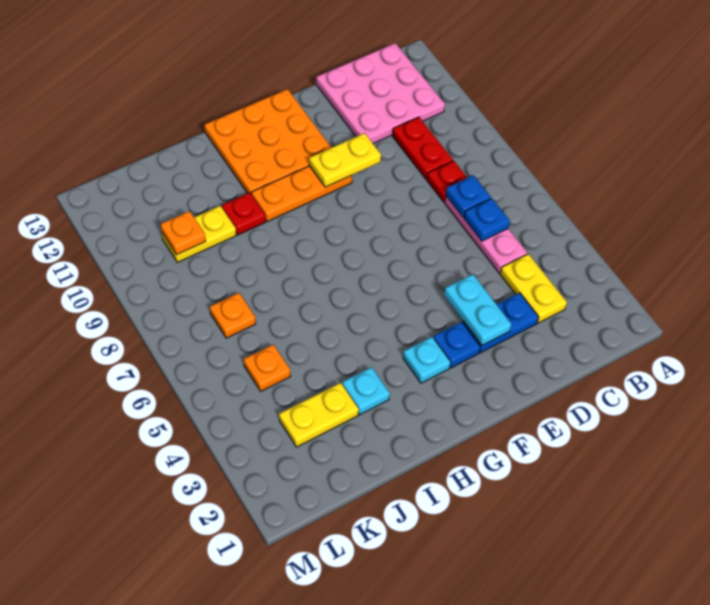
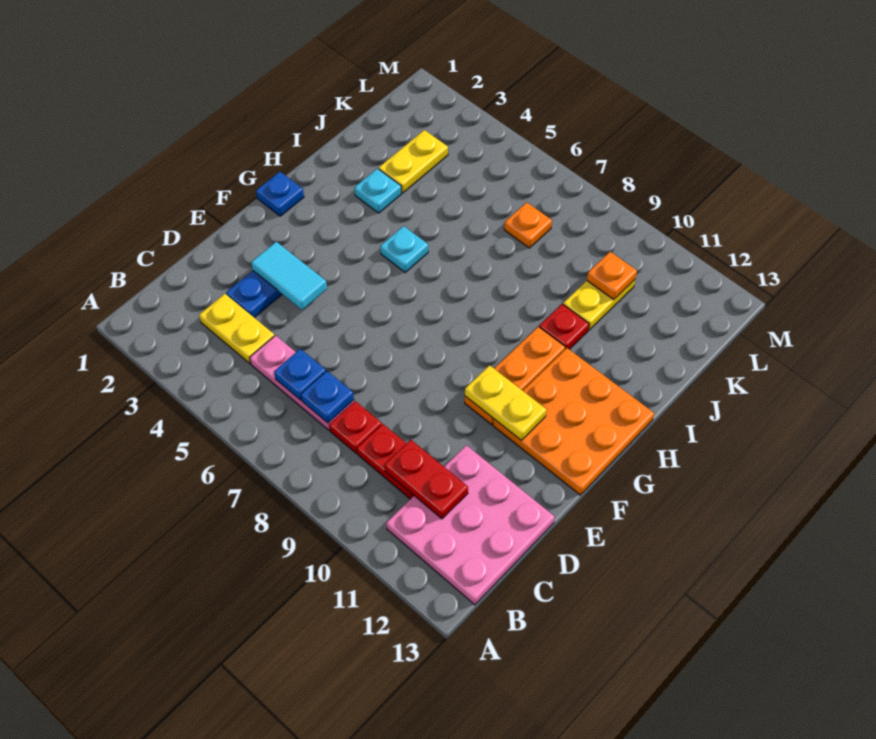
none -> red plate C10:C11 level 2
cyan plate E3:E4 level 2 -> cyan tile E3:E4 level 2
yellow plate E10:F10 level 2 -> yellow plate F10:F11 level 2
blue plate F3 level 1 -> blue plate G1 level 1
cyan plate G3 level 1 -> cyan plate H5 level 1
orange plate K5 level 1 -> none

